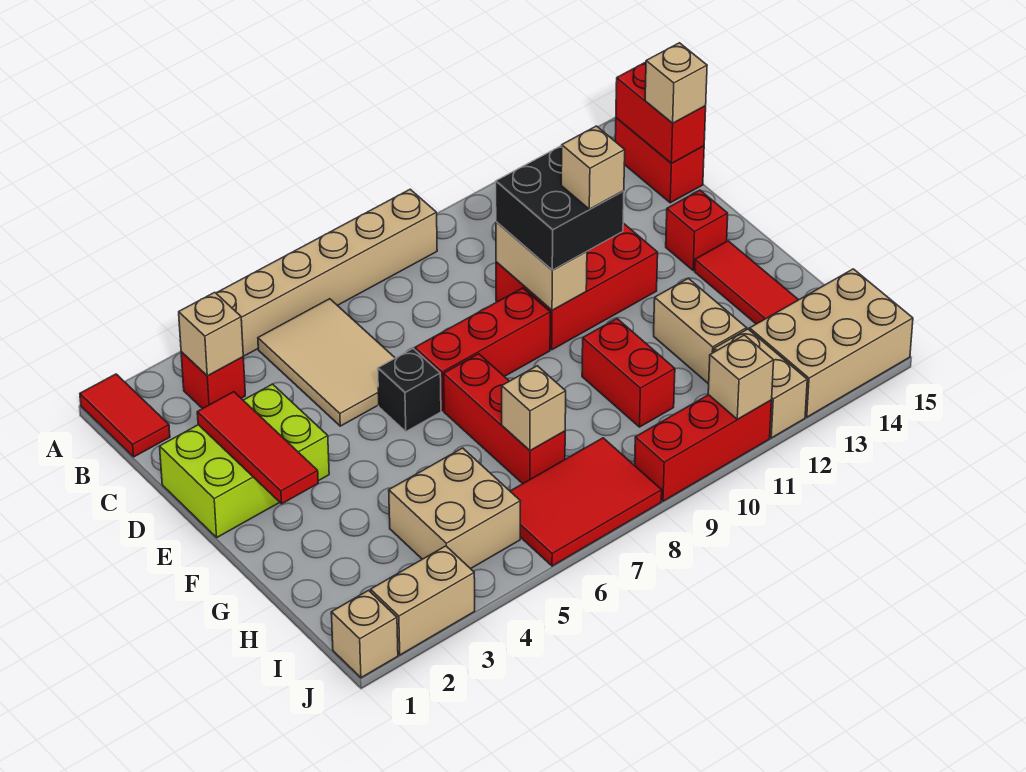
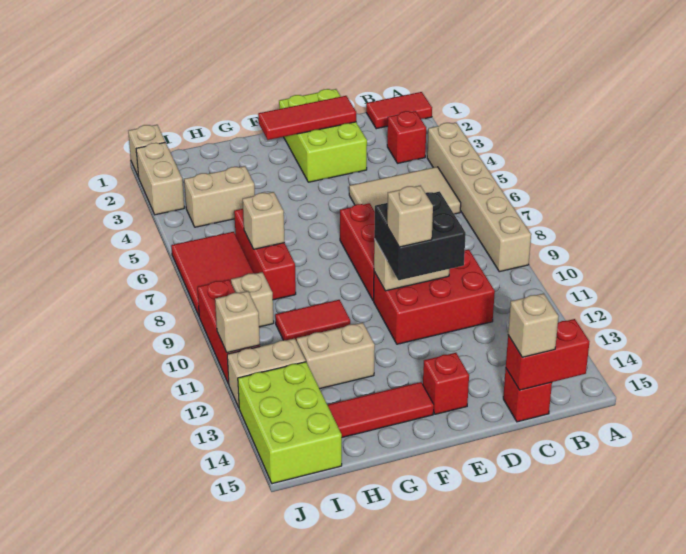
tan brick B3 level 2 -> tan brick I9 level 1
red brick B15:C15 level 1 -> red brick C15 level 1
red brick D10:E12 level 1 -> red brick C10:E11 level 1
black brick E6 level 1 -> none
red brick F7:H7 level 1 -> red brick H6:H8 level 1
red brick G10:H10 level 1 -> red tile G10:H10 level 1
tan brick H4:I5 level 1 -> tan brick H4:I4 level 1
tan brick I13:J15 level 1 -> lime brick I13:J15 level 1

